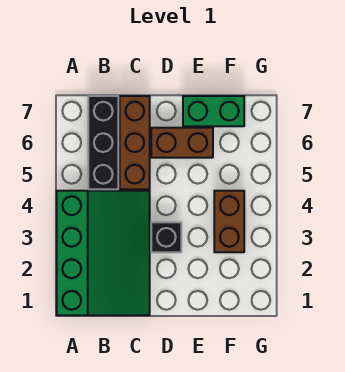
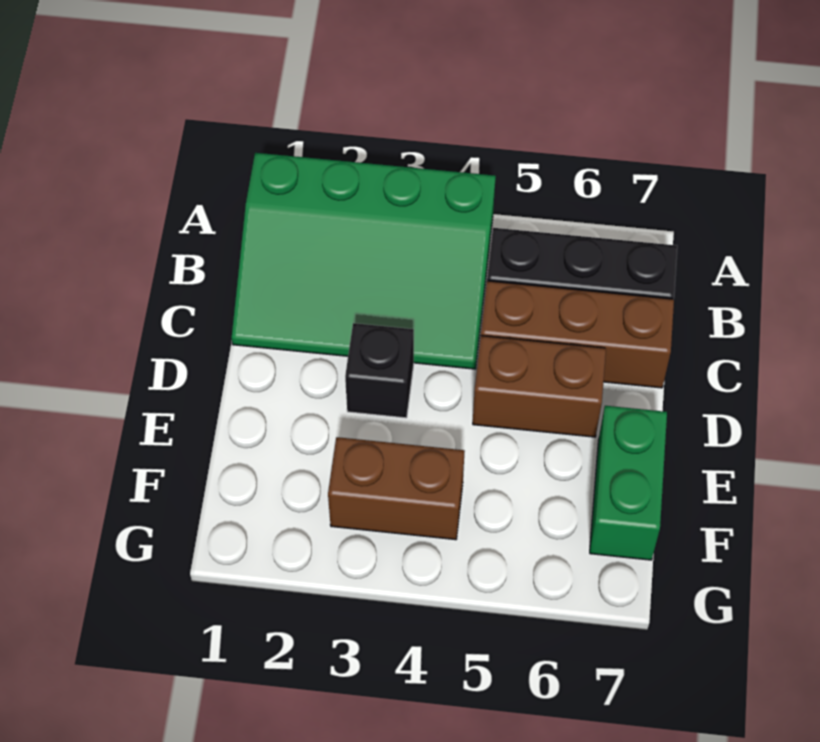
brown brick D6:E6 level 1 -> brown brick D5:D6 level 1

